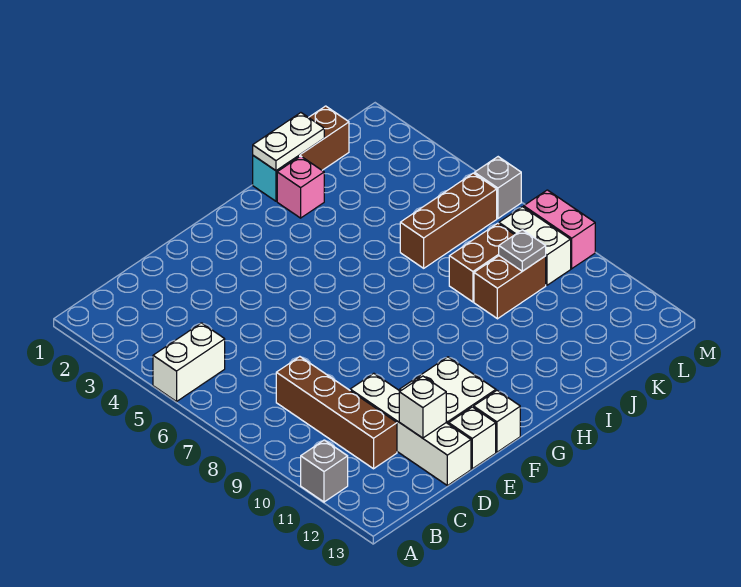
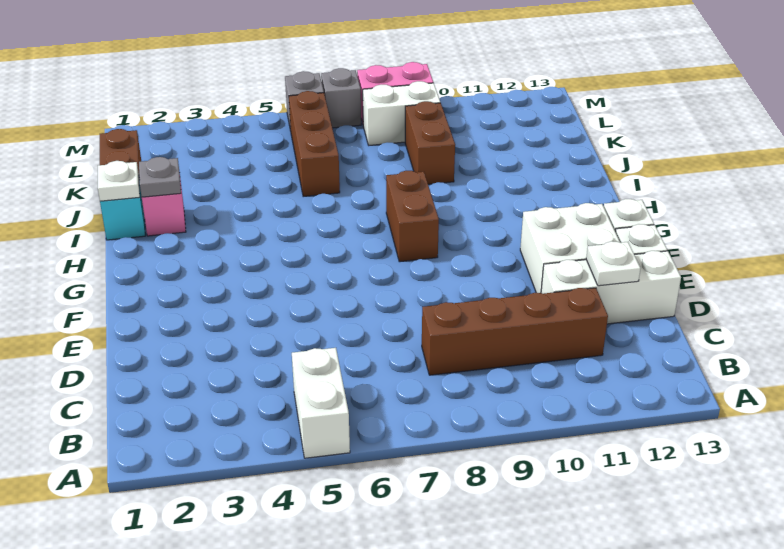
grey brick A11 level 1 -> grey brick M7 level 1
white brick D10:D13 level 1 -> white brick D11:D13 level 1
white brick D12 level 2 -> white plate D12 level 2
white plate I1:J1 level 2 -> white plate I1 level 2
brown brick J8:K8 level 1 -> brown brick G8:H8 level 1
grey plate K9 level 2 -> grey plate I2 level 2

